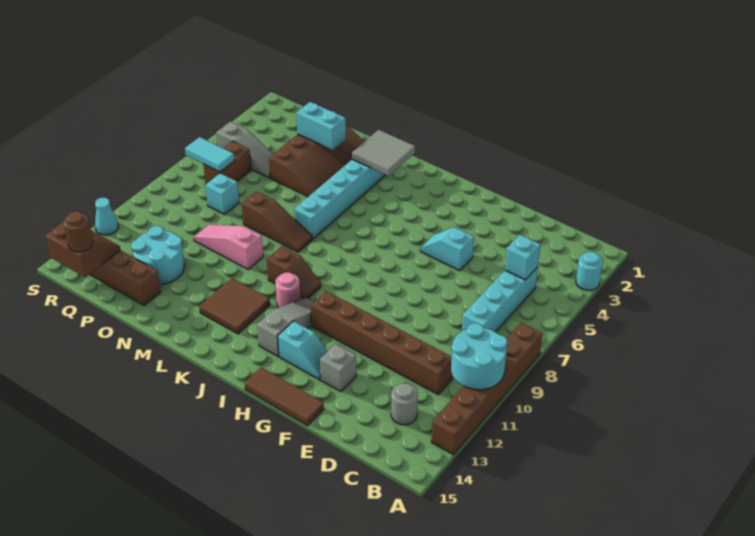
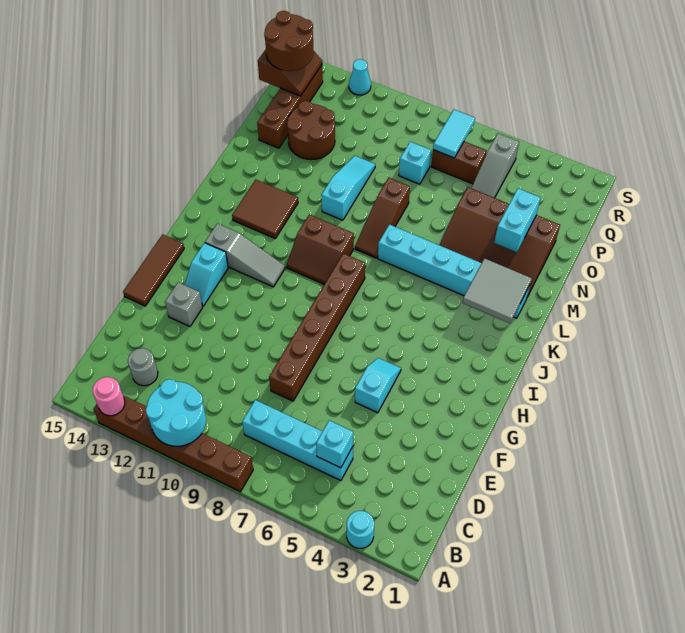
brown brick C11:H11 level 1 -> brown brick E8:J8 level 1
brown slope J10:K10 level 1 top K -> brown slope J9:K10 level 1 top K
pink round brick J11 level 1 -> pink round brick A13 level 2
pink slope M10:O10 level 1 top M -> cyan slope M10:O10 level 1 top M
cyan round brick O12:P13 level 1 -> brown round brick O12:P13 level 1
brown round brick Q15 level 3 -> brown round brick Q14:R15 level 3

